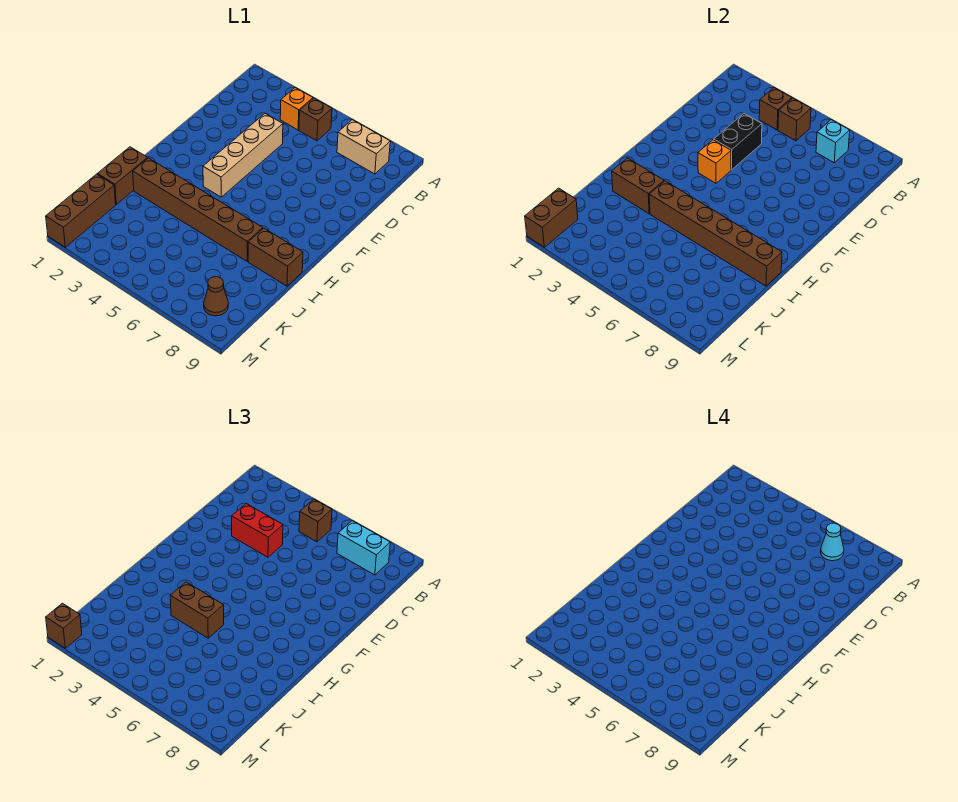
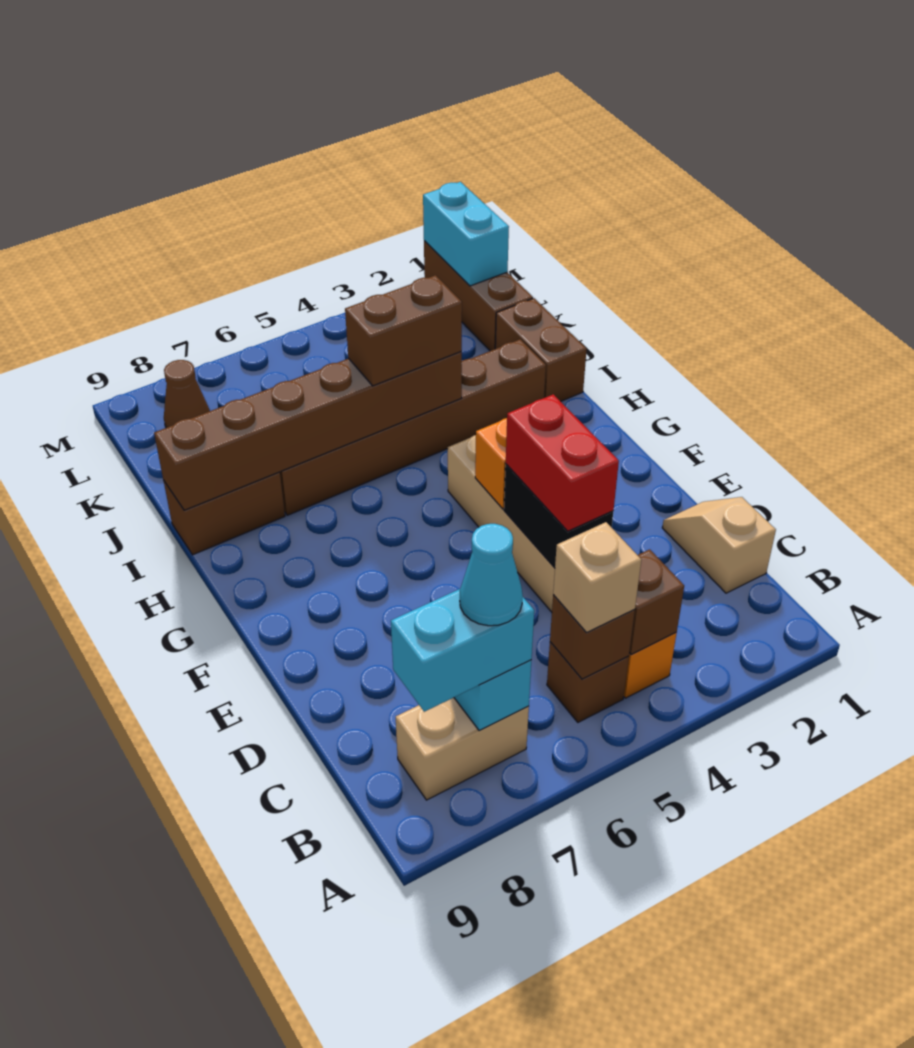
brown brick B5 level 3 -> tan brick B5 level 3
none -> tan slope C1:D1 level 1 top C
red brick D3:D4 level 3 -> red brick D4:E4 level 3
brown brick I2:I3 level 2 -> none
brown brick L1:M1 level 2 -> cyan brick L1:M1 level 2
brown brick M1 level 3 -> none

